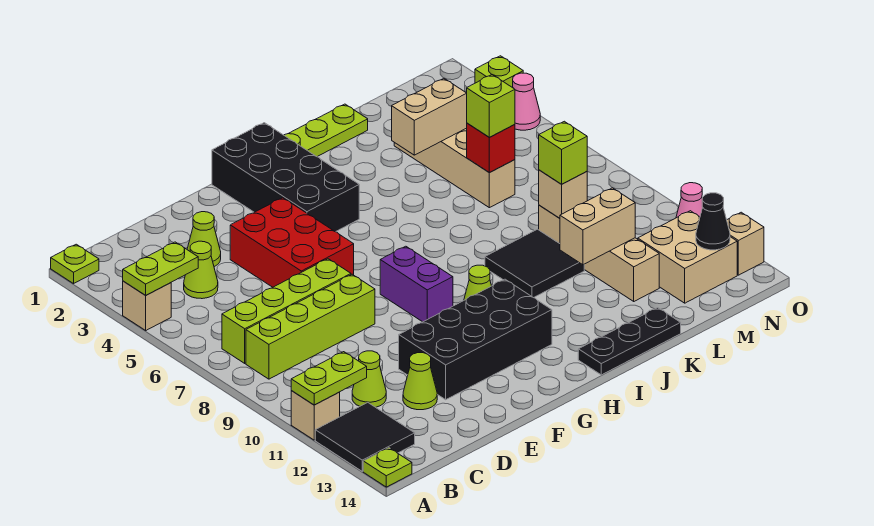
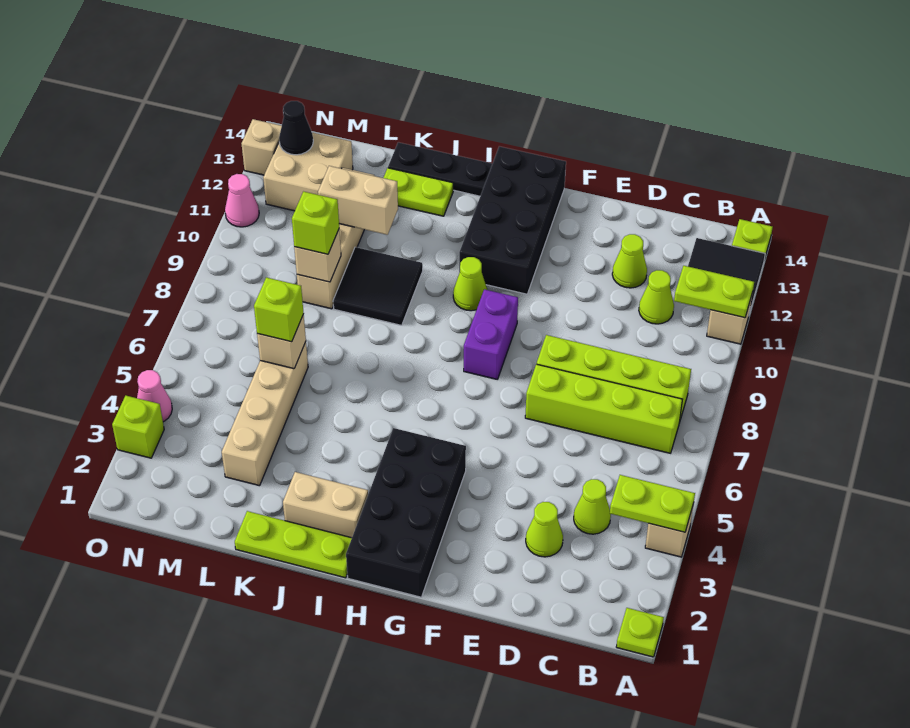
red brick E4:F6 level 1 -> none
black brick E11:H12 level 1 -> black brick G11:H14 level 1
none -> lime plate J13:K13 level 1
tan brick K4:L4 level 2 -> tan brick I2:J2 level 1
red brick L6 level 2 -> tan brick L6 level 2

